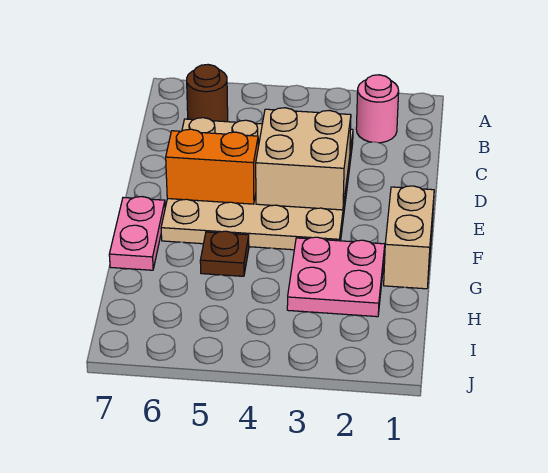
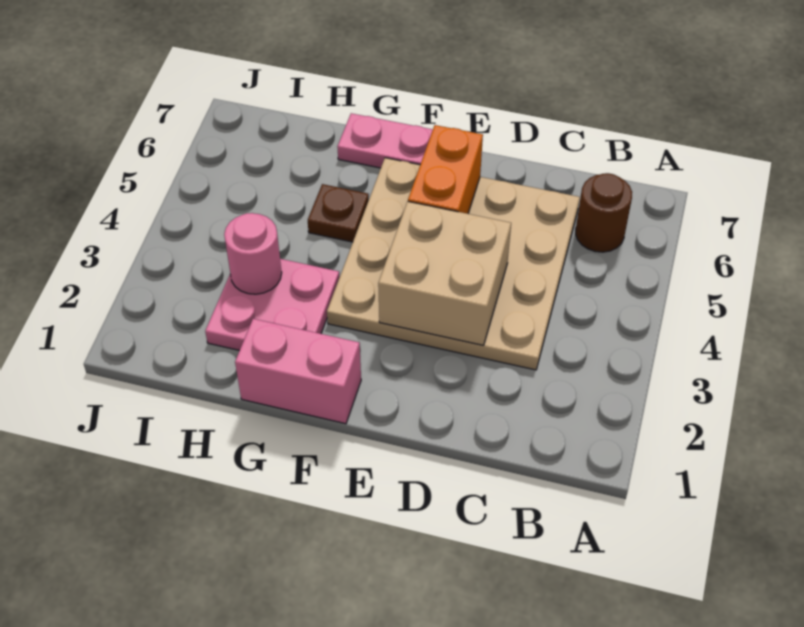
pink round brick B2 level 1 -> pink round brick H3 level 2
tan brick F1:G1 level 1 -> pink brick F1:G1 level 1

